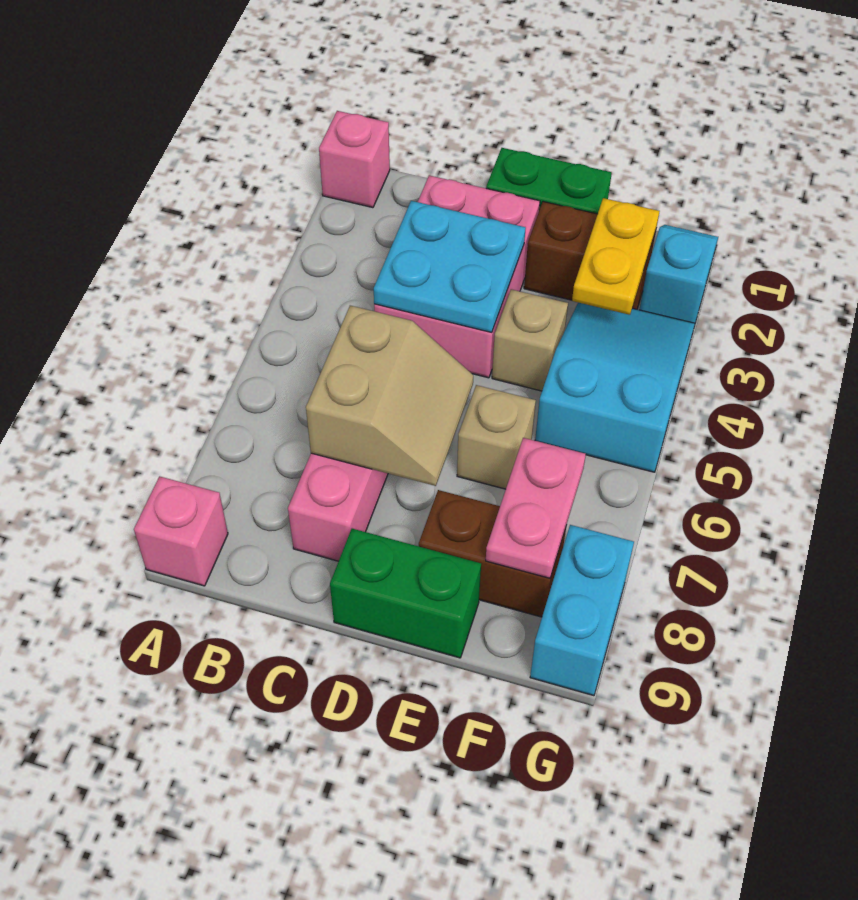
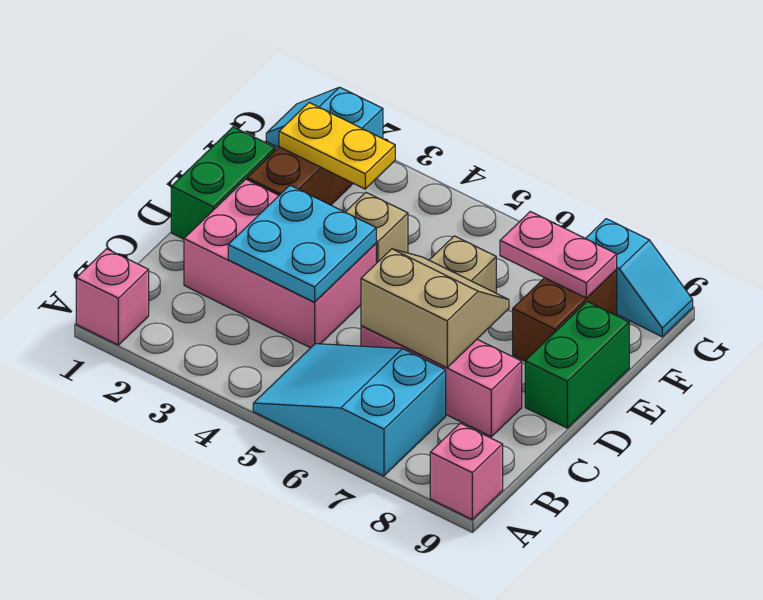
cyan slope F3:G5 level 1 top 5 -> cyan slope A5:B7 level 1 top 7
cyan brick G8:G9 level 1 -> cyan slope G8:G9 level 1 top 8

